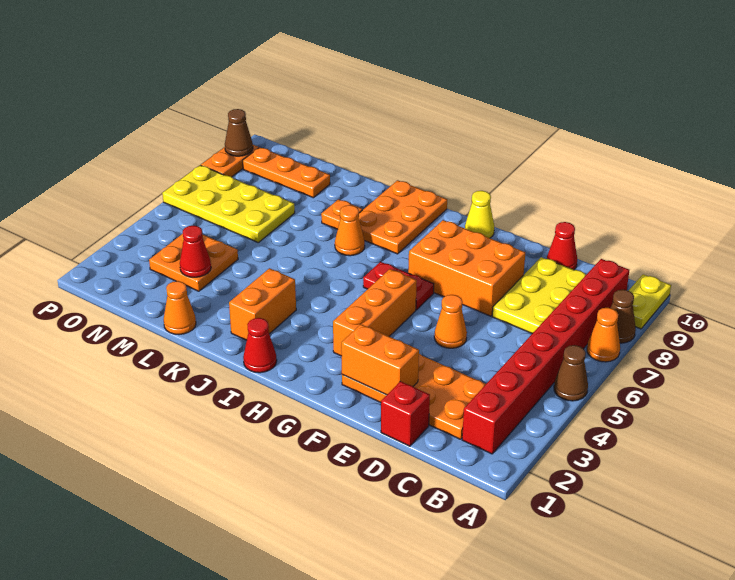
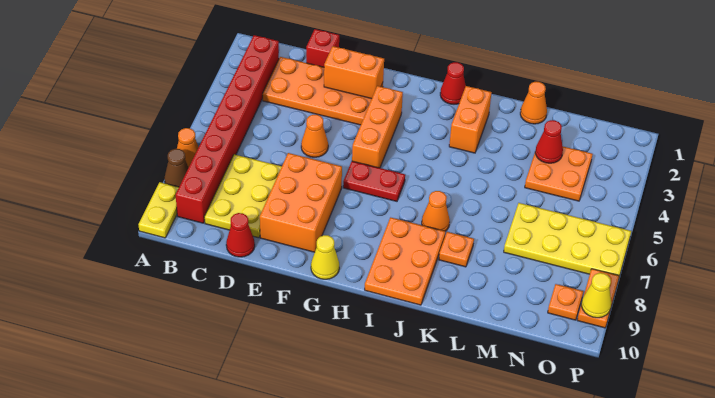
brown cone A5 level 1 -> none
orange brick E7:G8 level 1 -> orange brick E7:F9 level 1
orange plate M9:O9 level 1 -> orange plate O9 level 1
brown cone P9 level 2 -> yellow cone P9 level 2

